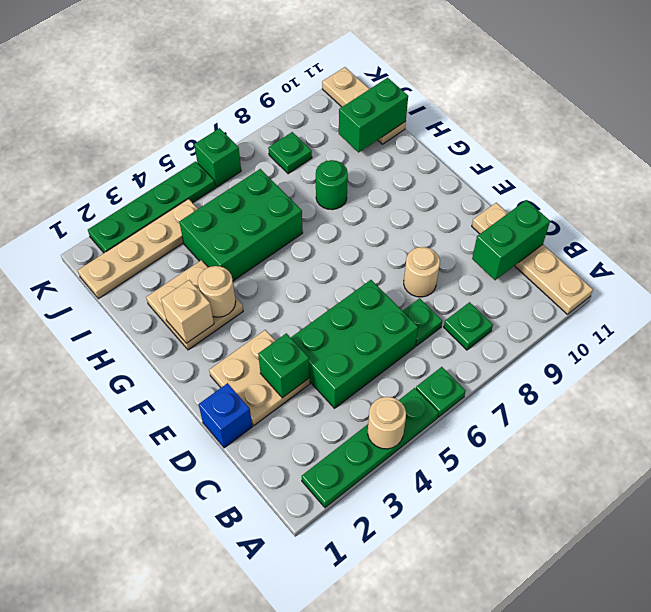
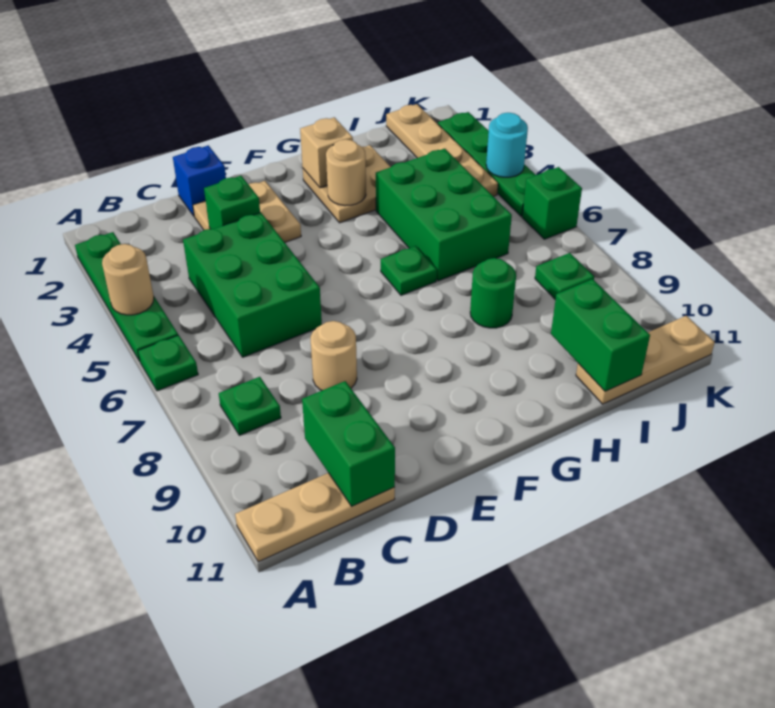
tan plate A11:D11 level 1 -> tan plate A11:C11 level 1
green plate C7 level 1 -> green plate G6 level 1
none -> cyan round brick K4 level 2

